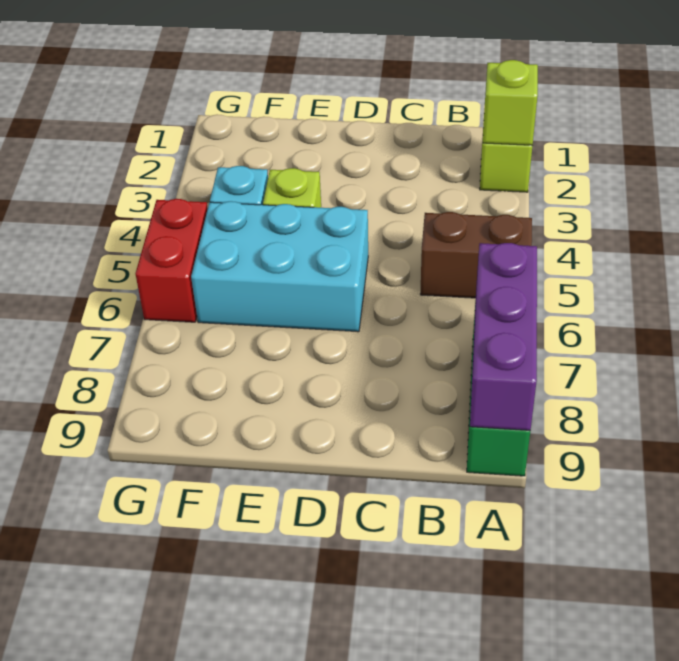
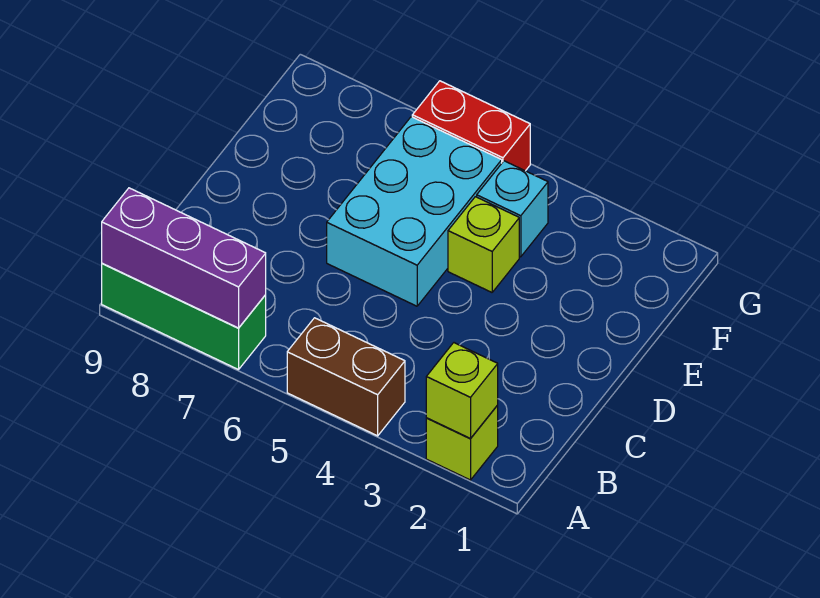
brown brick A5:B5 level 1 -> brown brick A4:A5 level 1

